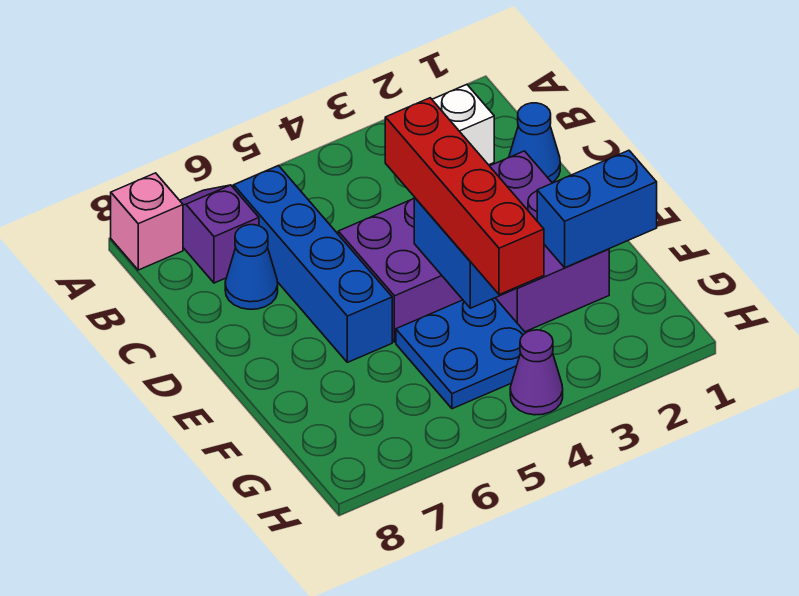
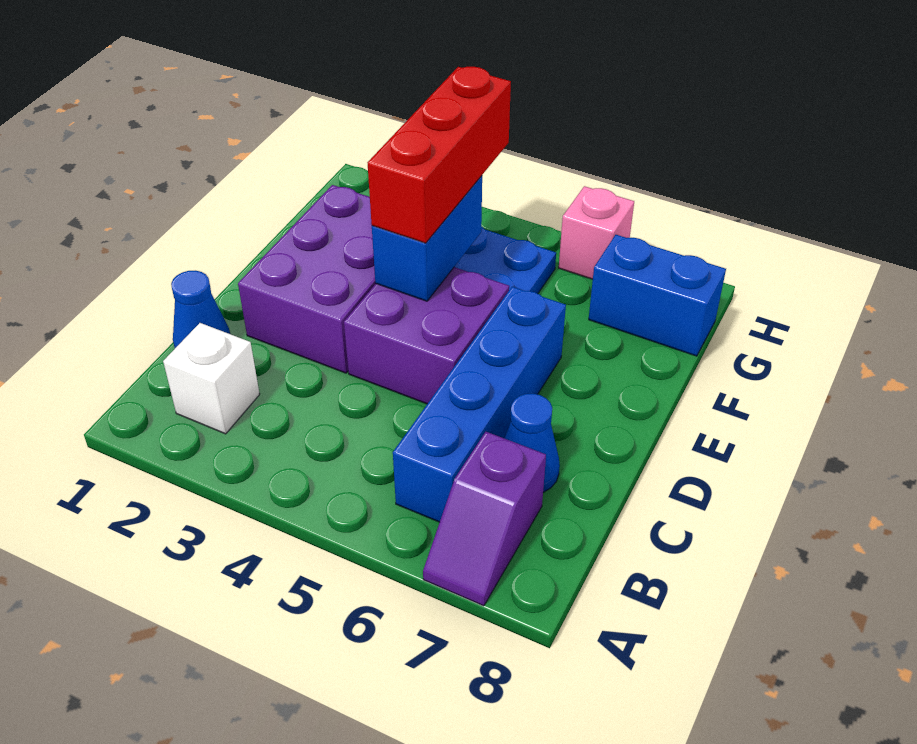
pink brick A8 level 1 -> pink brick H6 level 1
red brick D4:G4 level 3 -> red brick E4:G4 level 3
blue brick F1:F2 level 2 -> blue brick G7:G8 level 1
purple cone H4 level 1 -> none

